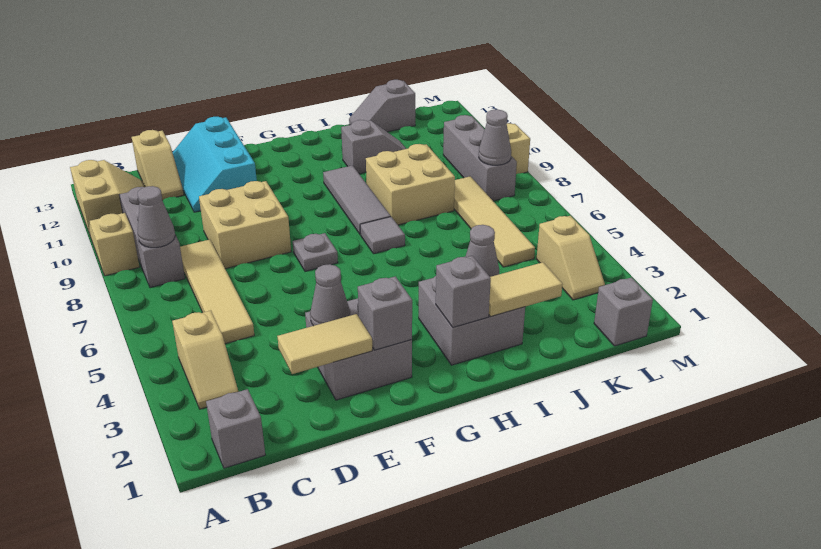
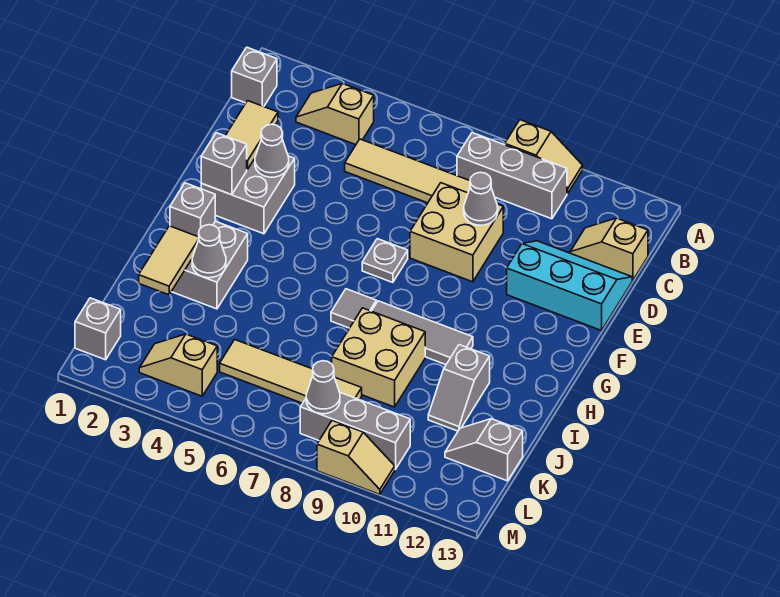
tan slope A11:B12 level 1 top A -> none
grey cone B8 level 2 -> grey cone D9 level 2
grey slope J13:K13 level 1 top K -> grey slope K12:K13 level 1 top 13

